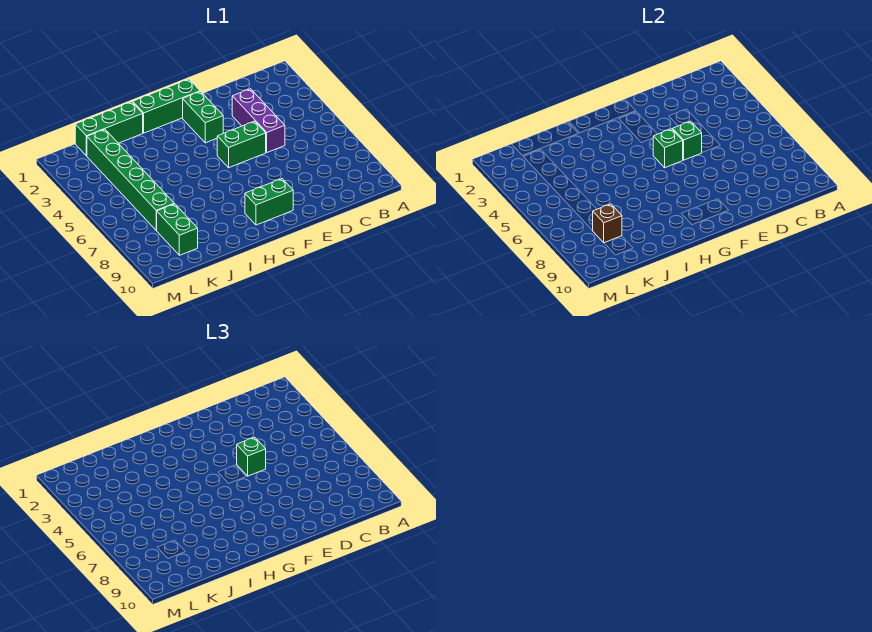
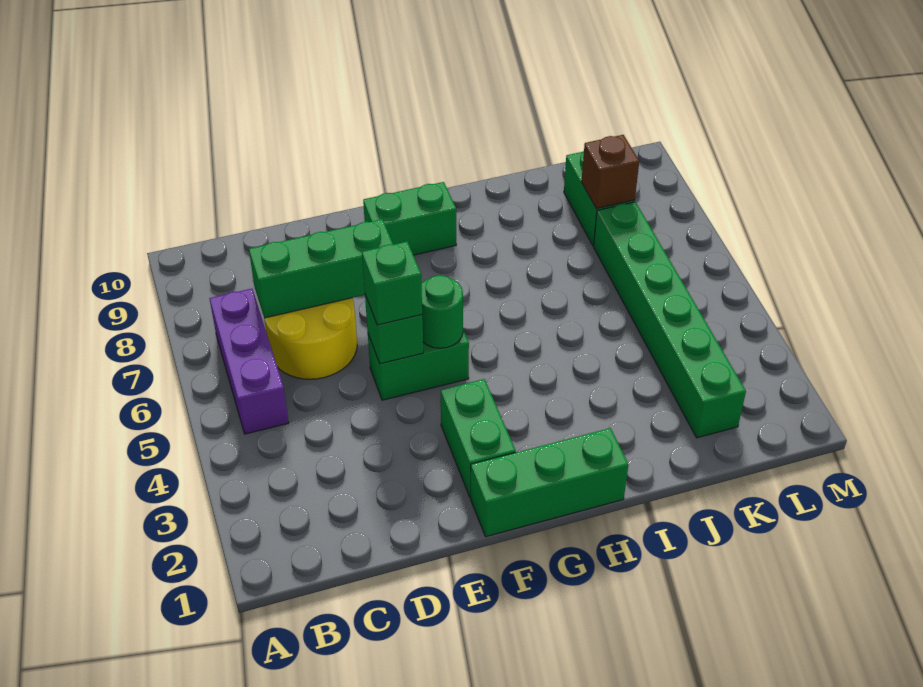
none -> yellow round brick C6:D7 level 1
purple brick D3:D5 level 1 -> purple brick B5:B7 level 1
green brick F5 level 2 -> green round brick F5 level 2
green brick I1:K1 level 1 -> green brick C7:E7 level 2

